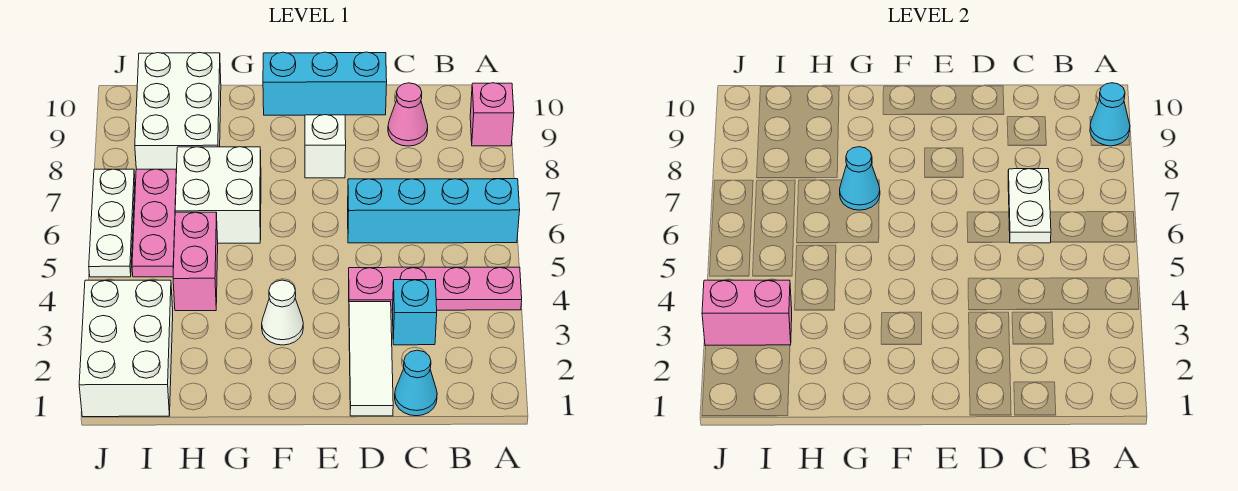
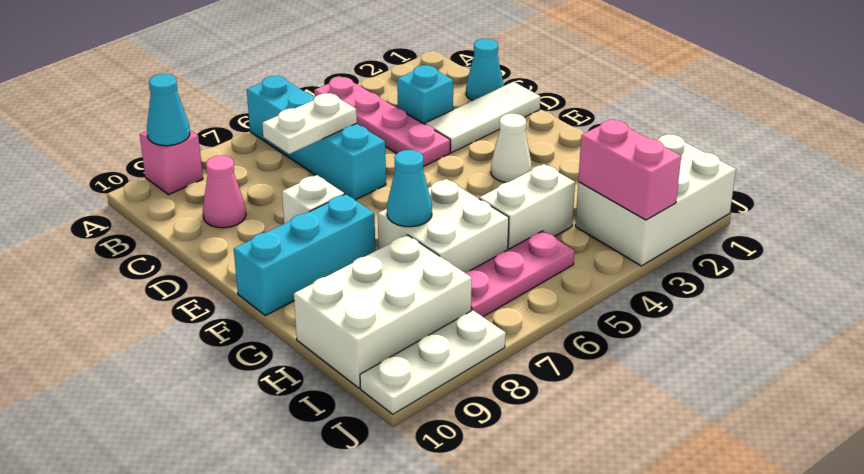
cyan brick D10:F10 level 1 -> cyan brick F8:F10 level 1
pink brick H4:H5 level 1 -> white brick H4:H5 level 1
white plate J5:J7 level 1 -> white plate J8:J10 level 1

